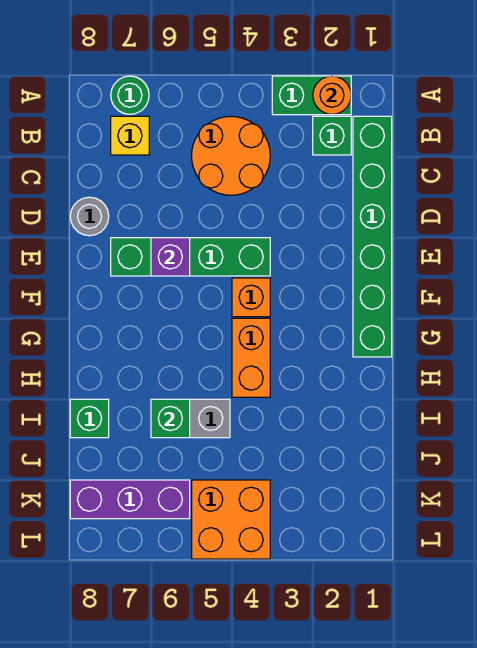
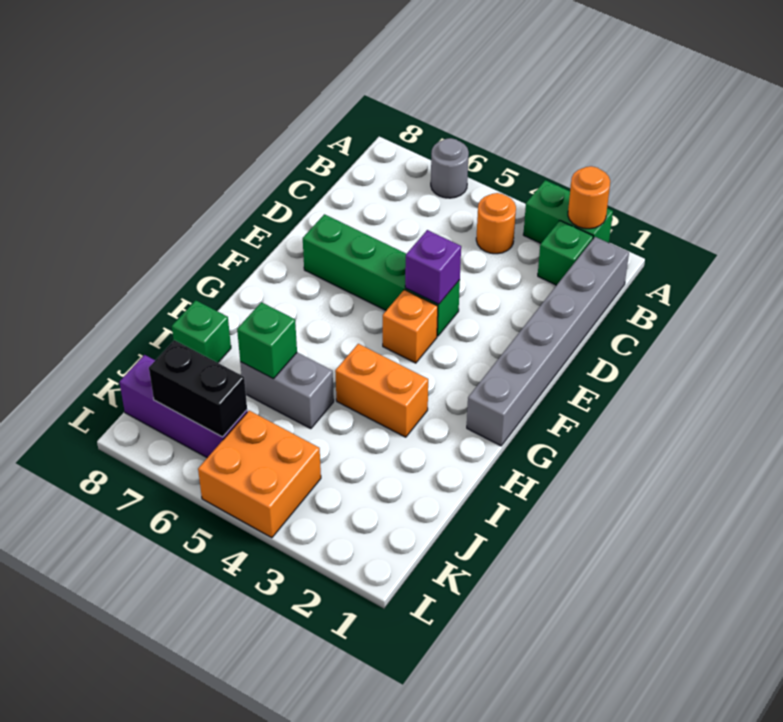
green round brick A7 level 1 -> none
green brick B1:G1 level 1 -> grey brick B1:G1 level 1
orange round brick B4:C5 level 1 -> orange round brick B4 level 1
yellow brick B7 level 1 -> none
grey round brick D8 level 1 -> grey round brick A6 level 1
purple brick E6 level 2 -> purple brick E4 level 2
orange brick G4:H4 level 1 -> orange brick H3:H4 level 1
none -> black brick K6:K7 level 2

